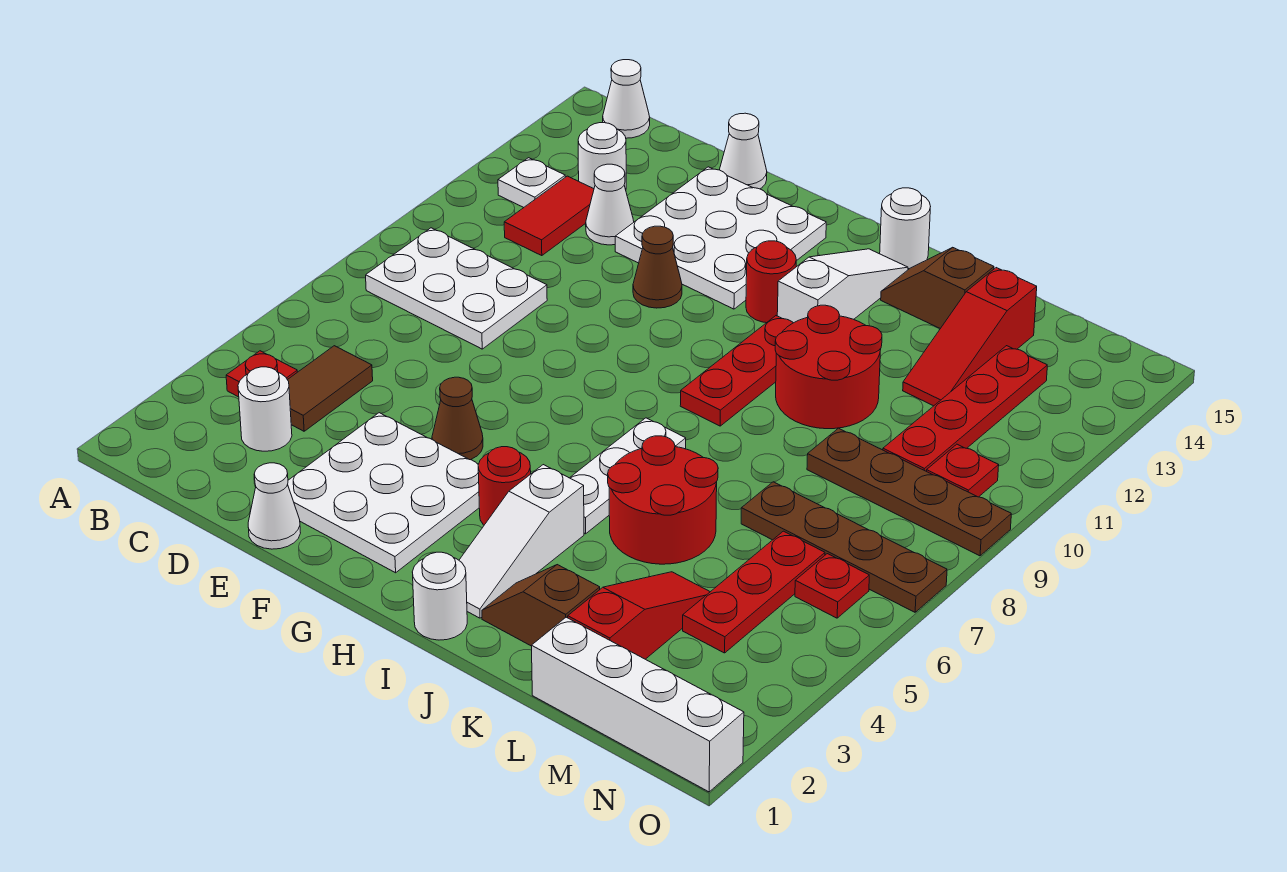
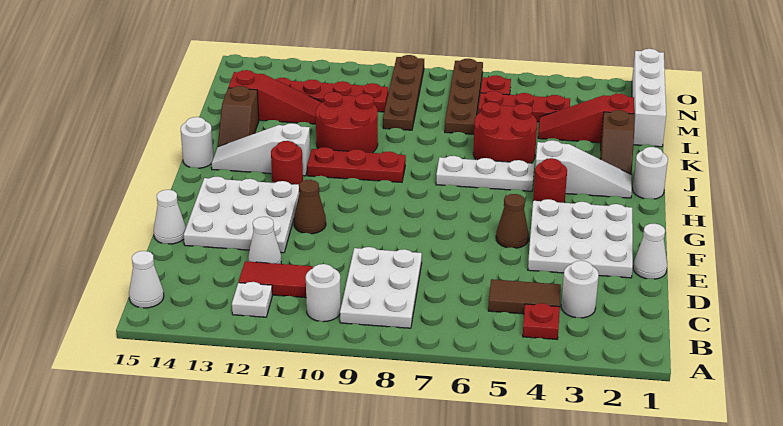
white round brick C13 level 1 -> white round brick B10 level 1
red plate N10 level 1 -> none

